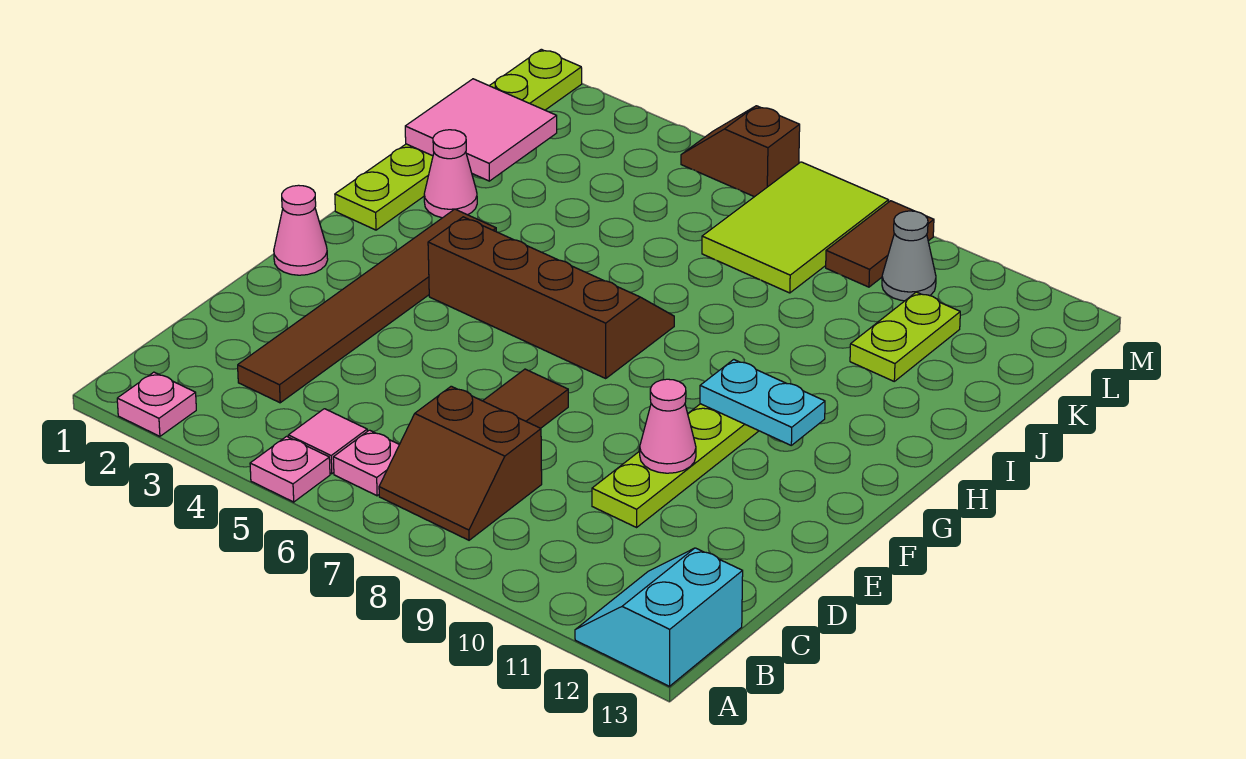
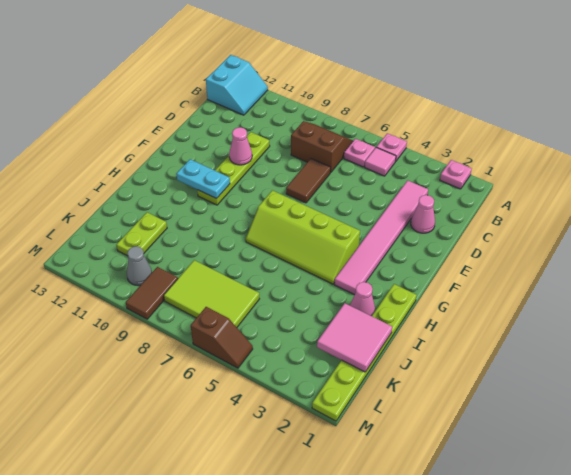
brown tile C3:H3 level 1 -> pink tile C3:H3 level 1
pink cone F1 level 1 -> pink cone D2 level 1
brown slope G4:H7 level 1 top G -> lime slope G4:H7 level 1 top G
lime tile K7:M8 level 1 -> lime tile K6:L8 level 1

